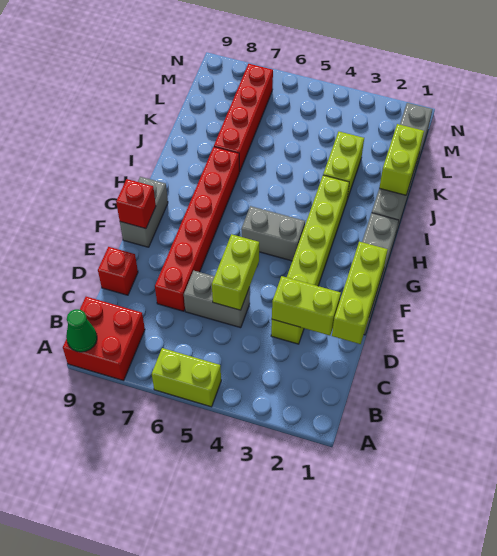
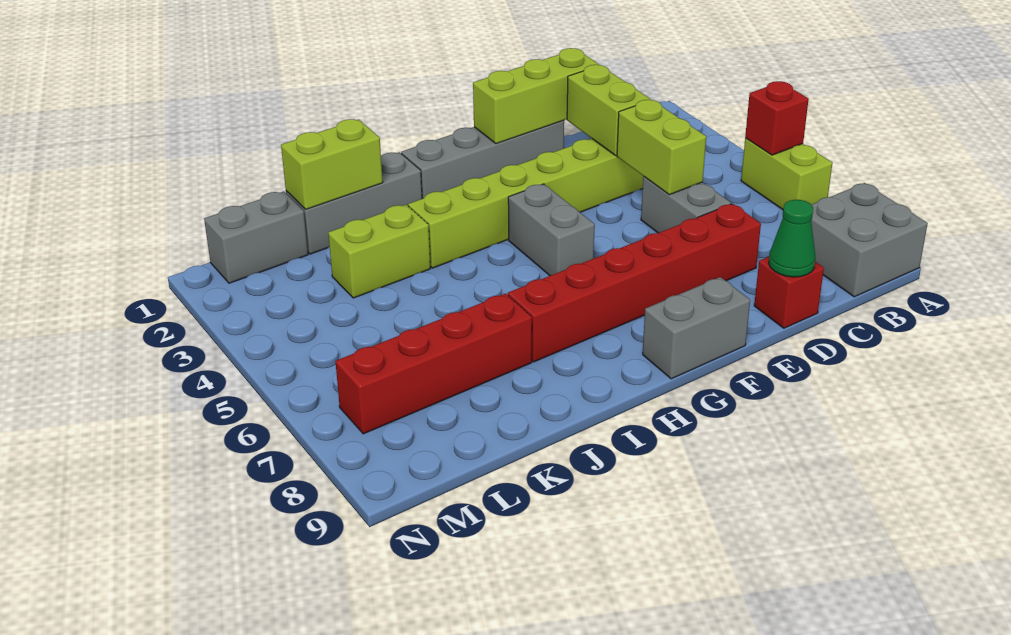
red brick A8:B9 level 1 -> grey brick A8:B9 level 1
green cone A9 level 2 -> green cone D9 level 2
lime brick D5:E5 level 2 -> lime brick D4:D5 level 2
red brick F9 level 2 -> red brick A5 level 2

